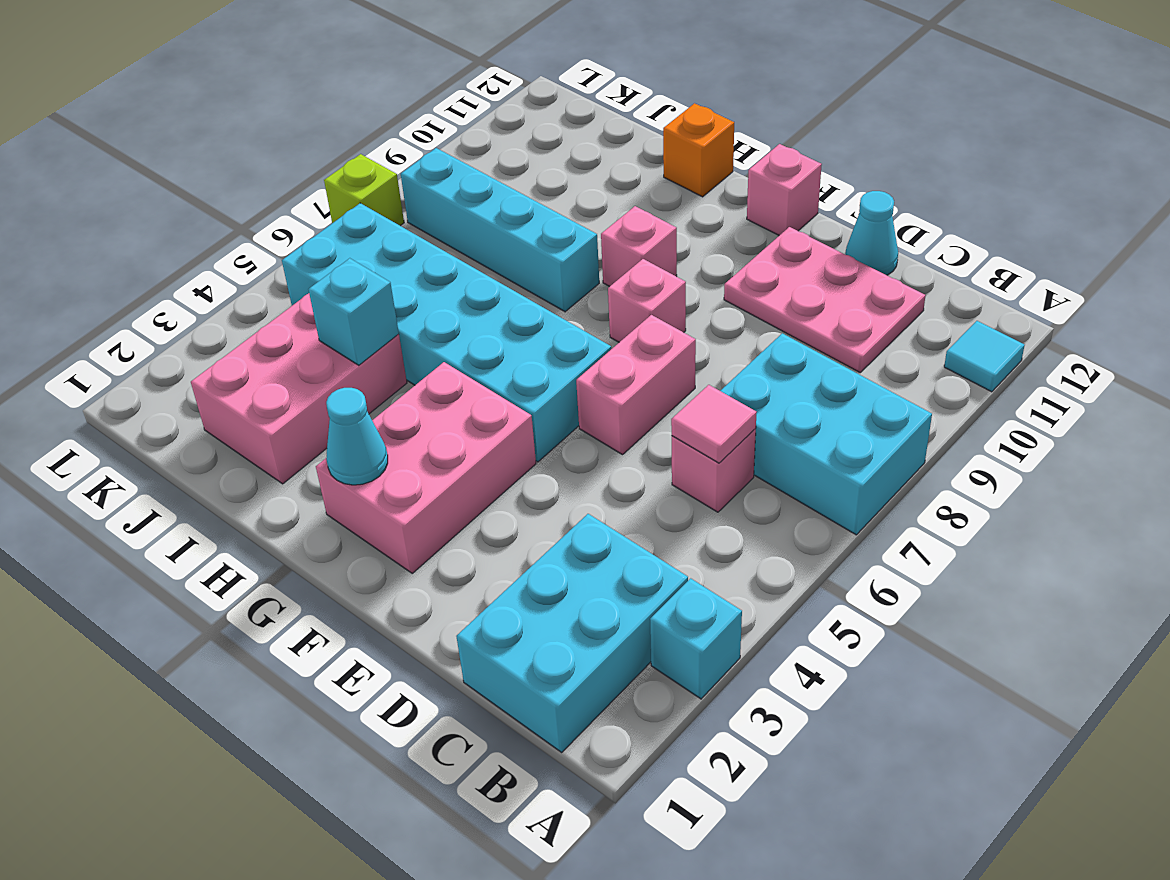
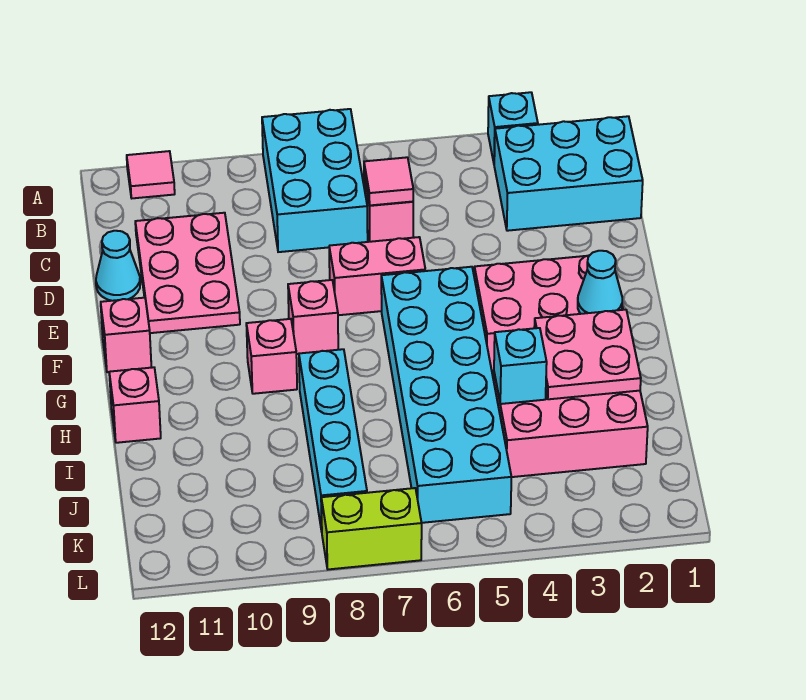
cyan tile A11 level 1 -> pink tile A11 level 1
none -> pink plate H2:I3 level 2
orange brick H12 level 1 -> pink brick H12 level 1
lime brick L7 level 1 -> lime brick L7:L8 level 1

